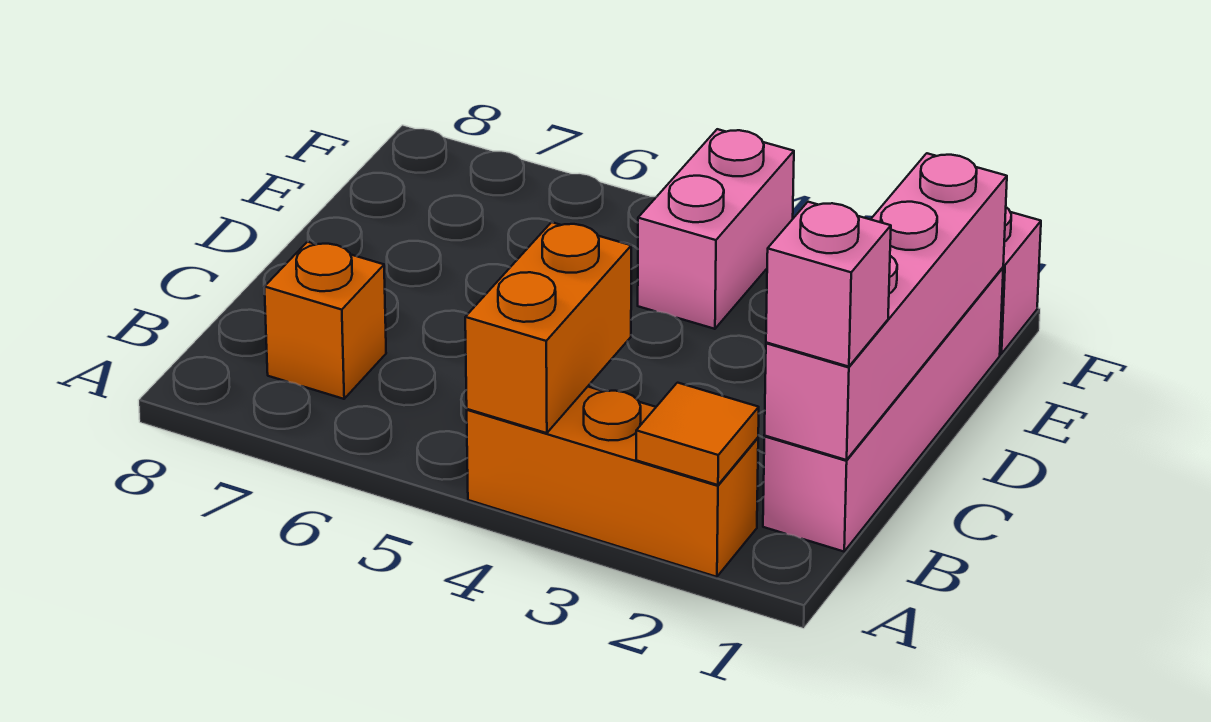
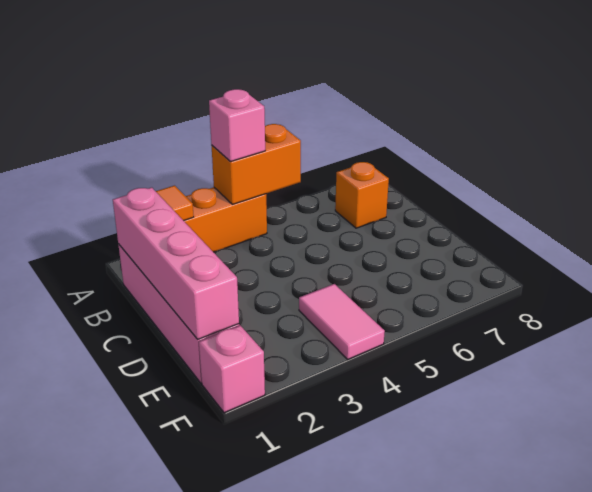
orange brick A4:B4 level 2 -> orange brick A4:A5 level 2
pink brick B1 level 3 -> pink brick A4 level 3
pink brick E4:F4 level 1 -> pink tile E4:F4 level 1

